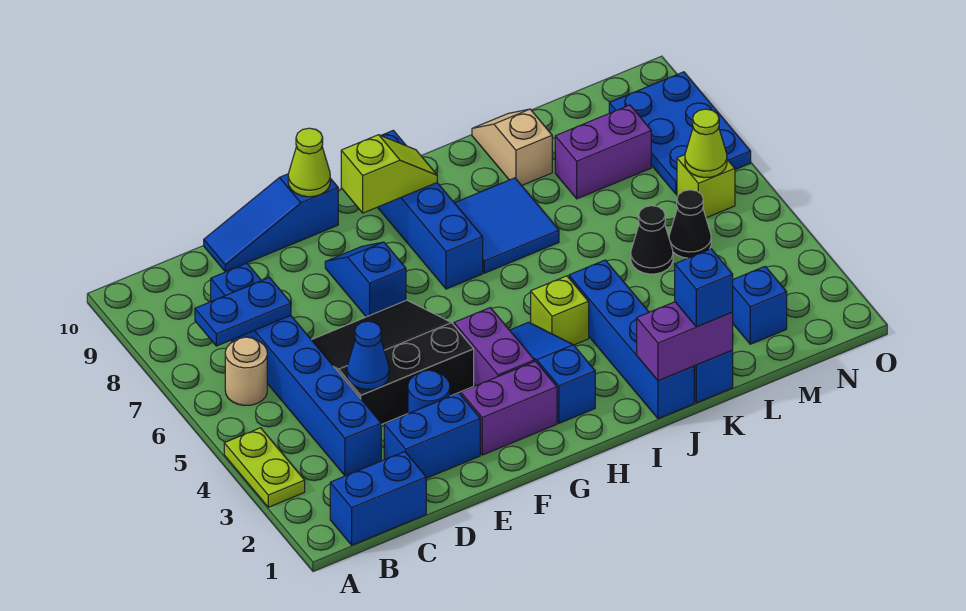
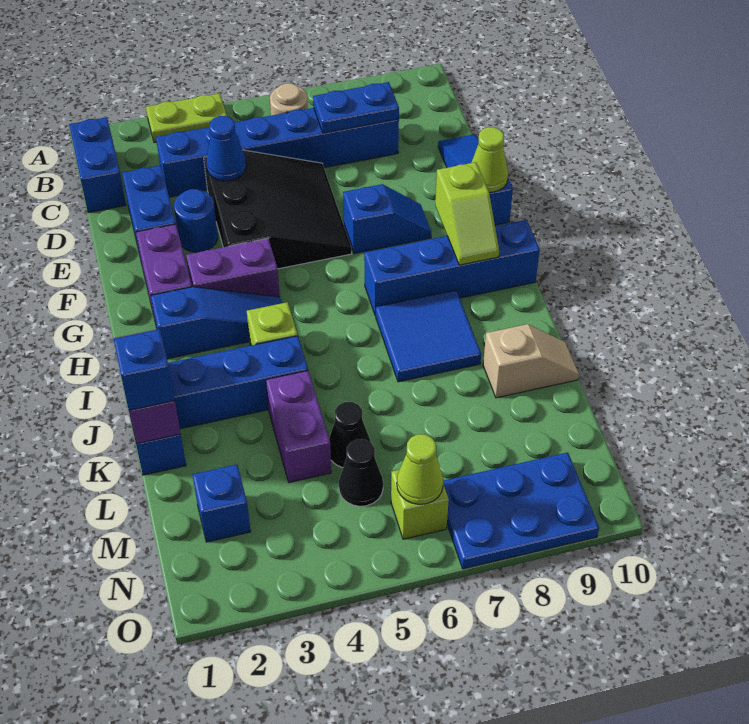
blue plate B7:C7 level 2 -> blue plate C7:C8 level 2
purple brick L8:M8 level 1 -> purple brick K4:L4 level 1

